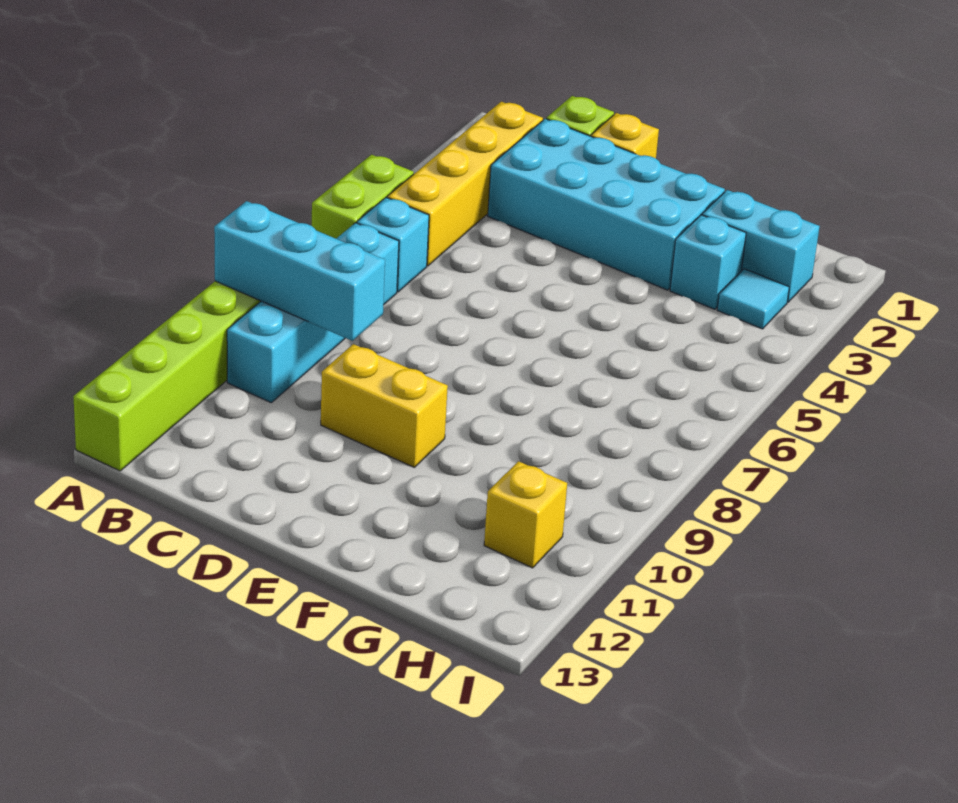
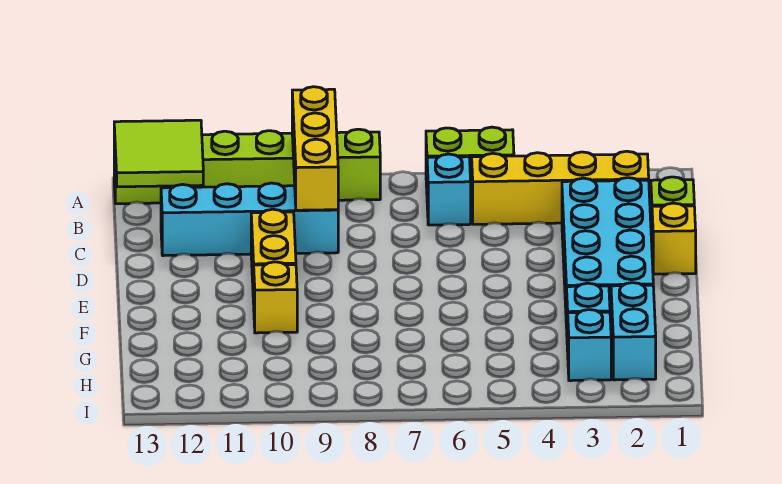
cyan brick A9:C9 level 2 -> yellow brick A9:C9 level 2
none -> lime tile A12:B13 level 2
cyan brick B7:B10 level 1 -> cyan brick C9:C12 level 1
cyan tile H3 level 1 -> cyan brick H3 level 1
yellow brick H11 level 1 -> yellow brick F10 level 1

